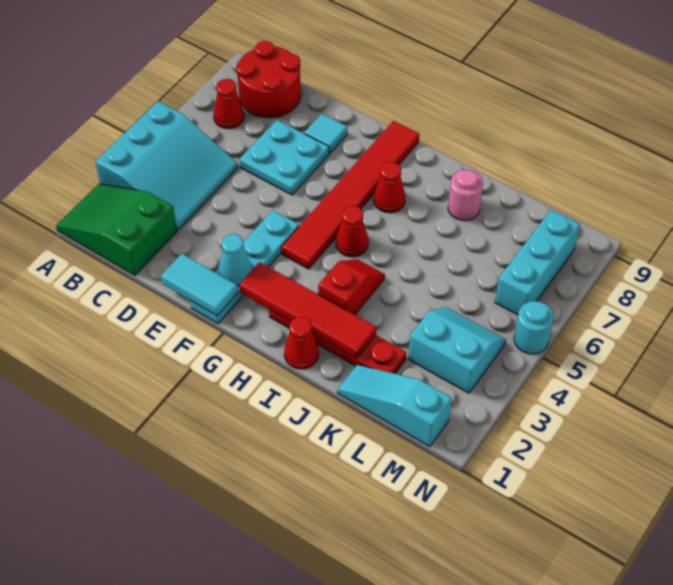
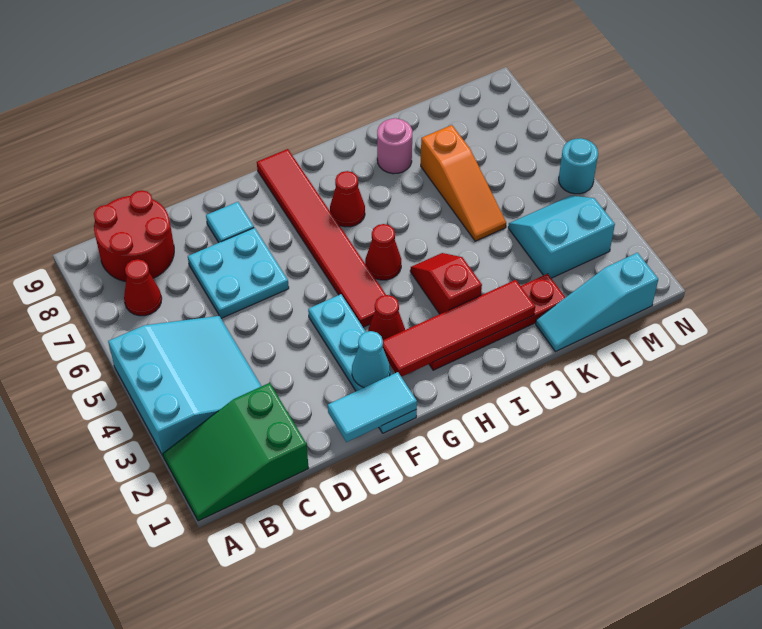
red cone I1 level 1 -> red cone G3 level 1
none -> orange slope K5:K7 level 1 top 7
cyan brick M6:M8 level 1 -> none

